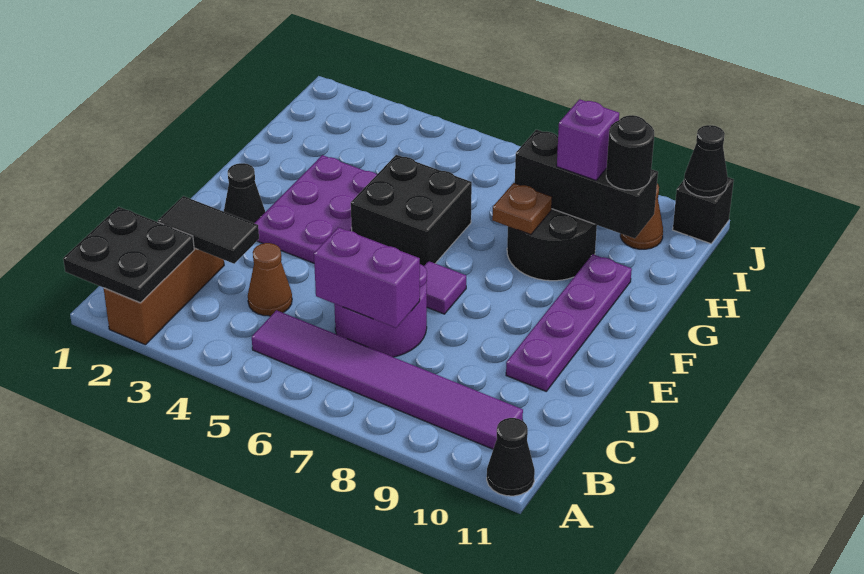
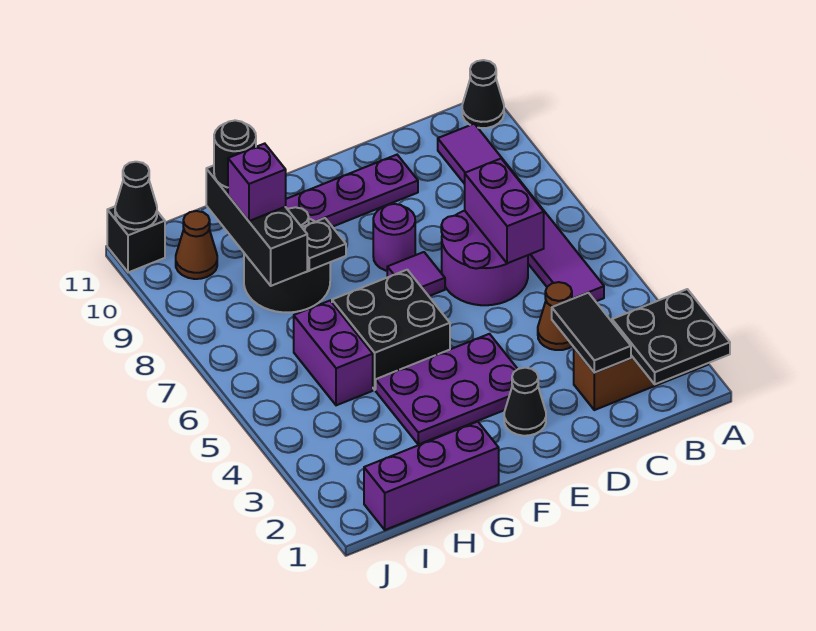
none -> purple round brick E8 level 1
none -> purple brick G1:I1 level 1
brown plate G8 level 2 -> black plate G8 level 2
none -> purple brick H5:H6 level 1

